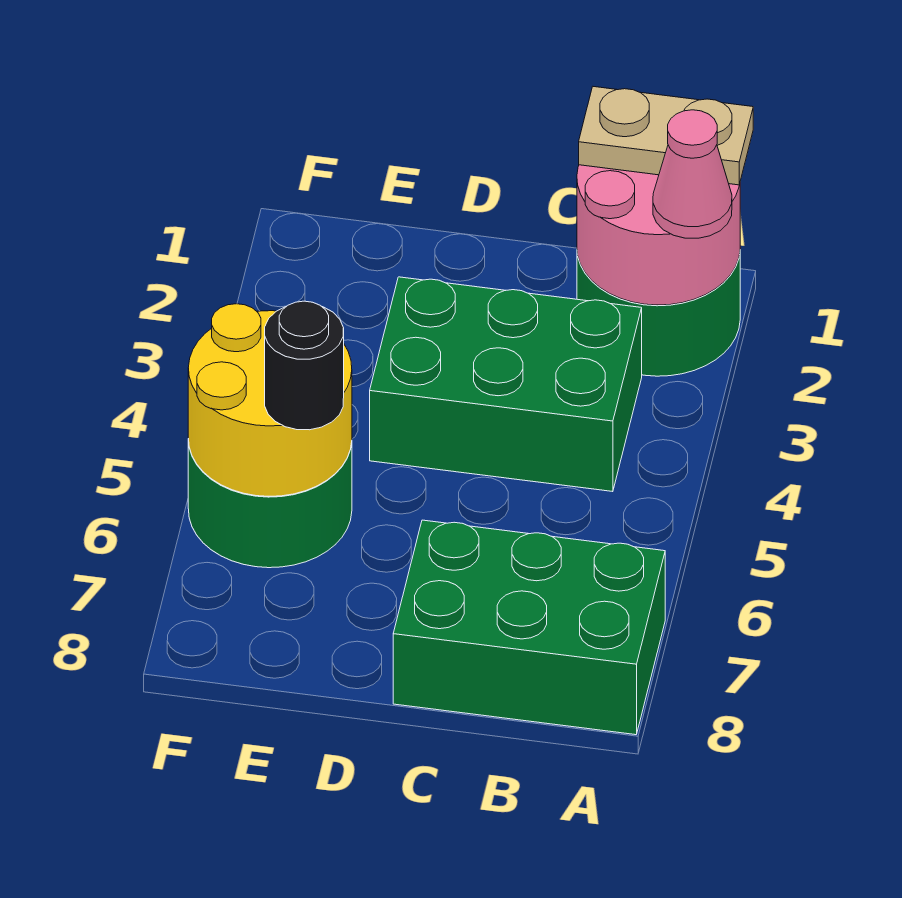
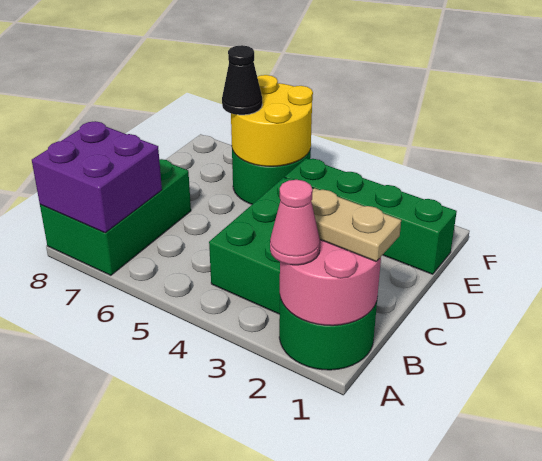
tan plate A1:B1 level 3 -> tan plate B1:B2 level 3
none -> purple brick A7:B8 level 2
none -> green brick E1:E4 level 1
black round brick E6 level 3 -> black cone E6 level 3

